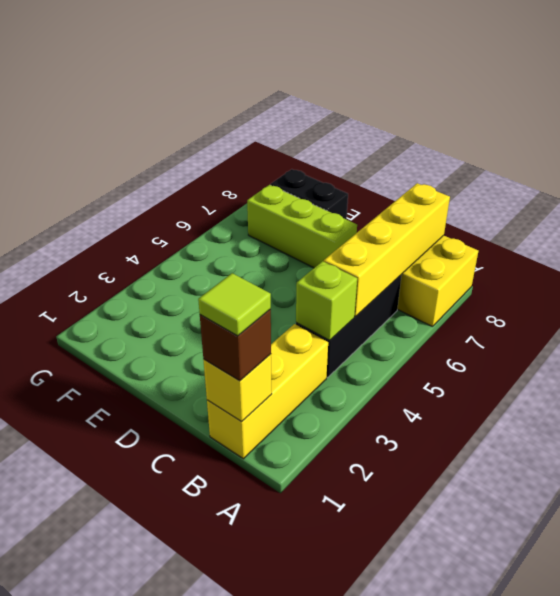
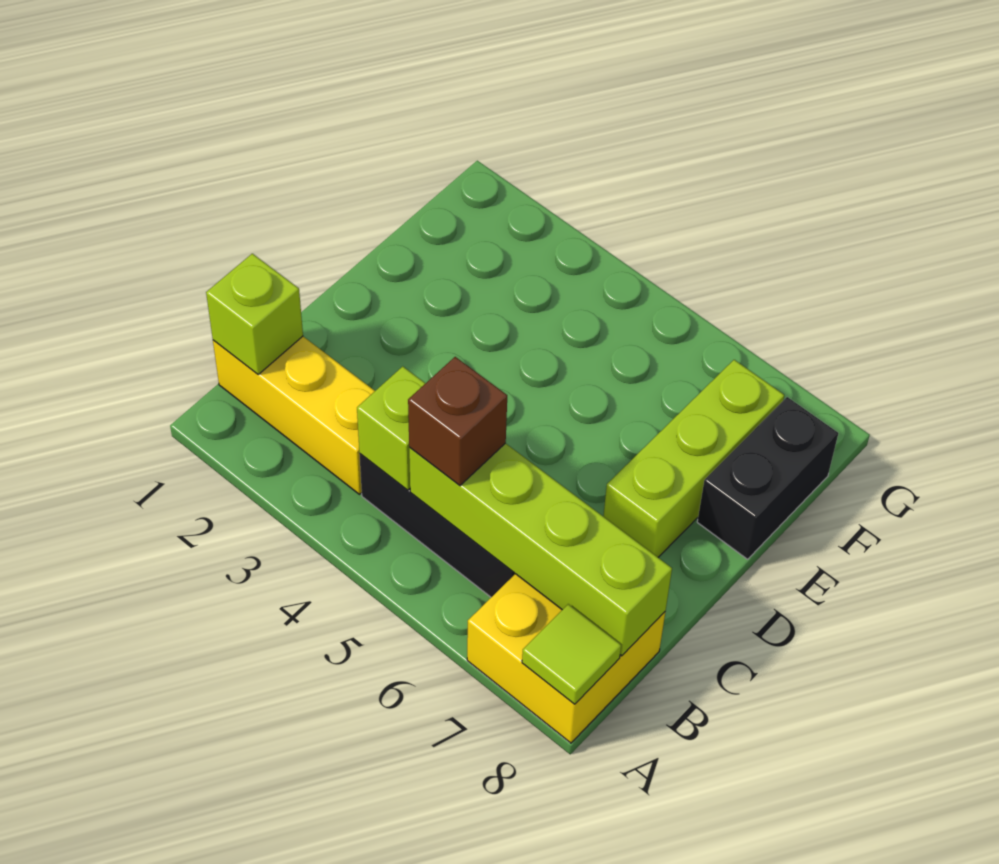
yellow brick B1 level 2 -> lime brick B1 level 2
brown brick B1 level 3 -> brown brick B5 level 3
lime tile B1 level 4 -> lime tile A8 level 2
yellow brick B5:B8 level 2 -> lime brick B5:B8 level 2

